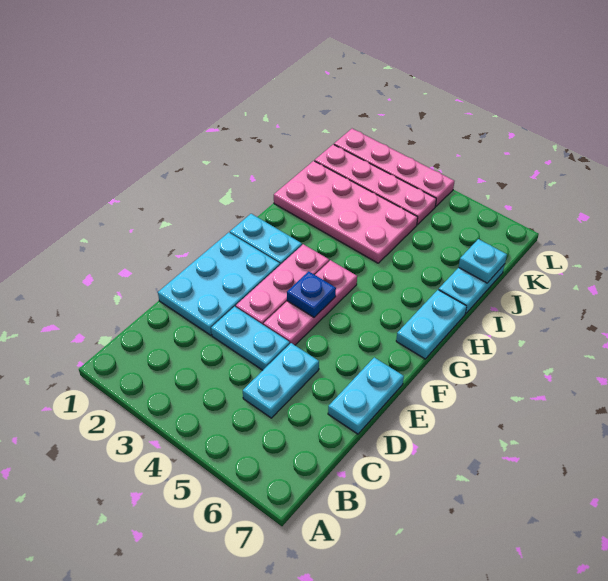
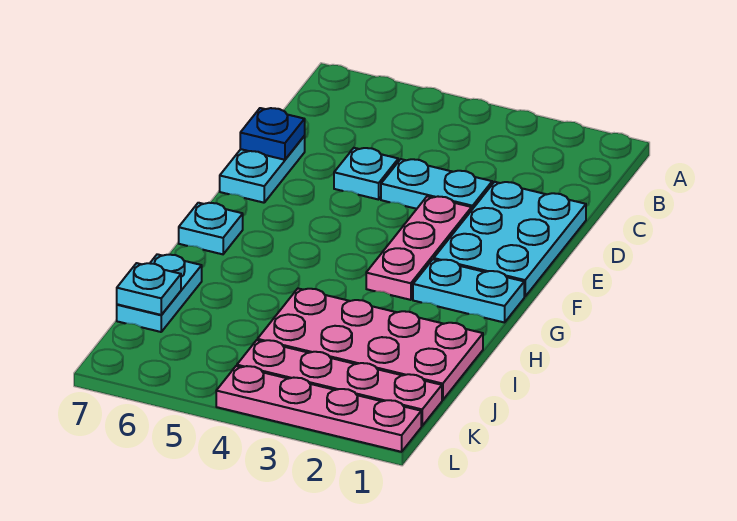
cyan plate C5:D5 level 1 -> cyan plate D5 level 1
pink plate E4:G4 level 1 -> none
blue plate F4 level 2 -> blue plate D7 level 2
cyan plate G7:H7 level 1 -> cyan plate G7 level 1

